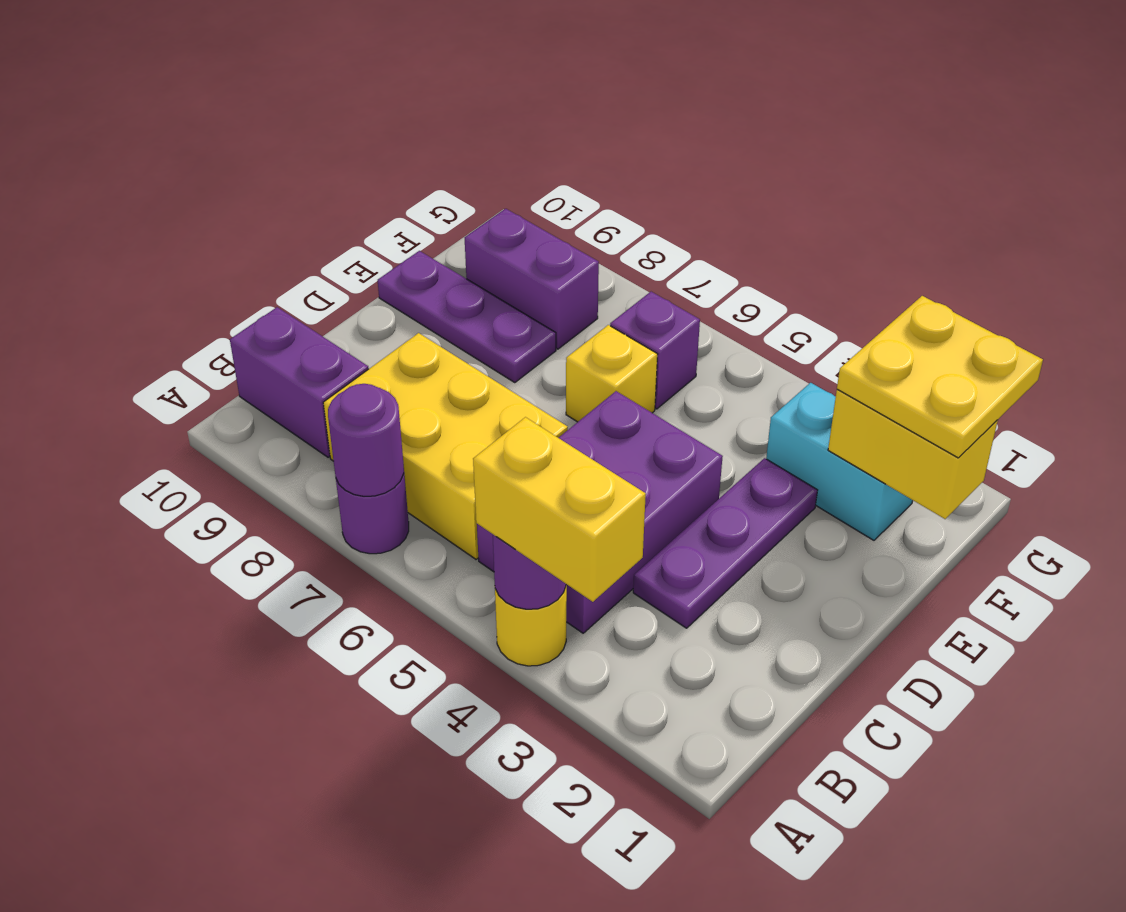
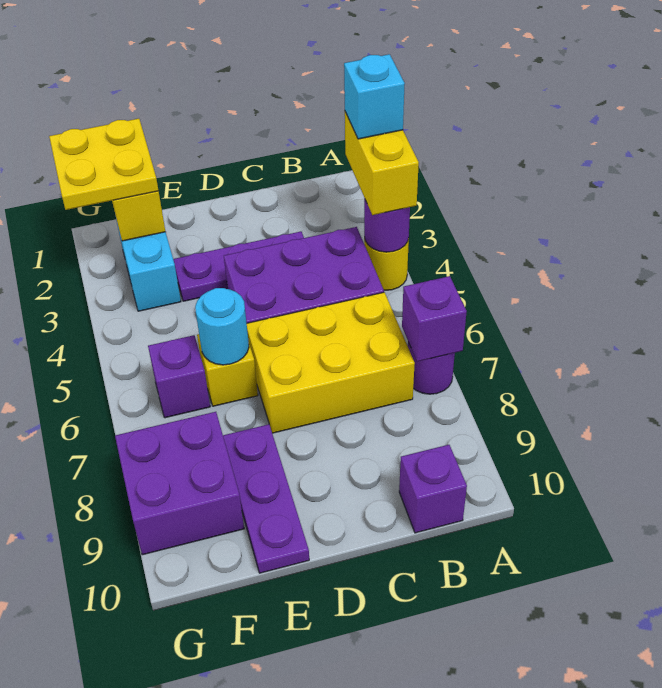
none -> cyan brick A3 level 4
purple round brick A7 level 2 -> purple brick A7 level 2
yellow brick B6:C8 level 1 -> yellow brick B6:D7 level 1
purple brick B9:B10 level 1 -> purple brick B10 level 1
none -> cyan round brick E6 level 2
purple brick F8:F9 level 1 -> purple brick F8:G9 level 1

